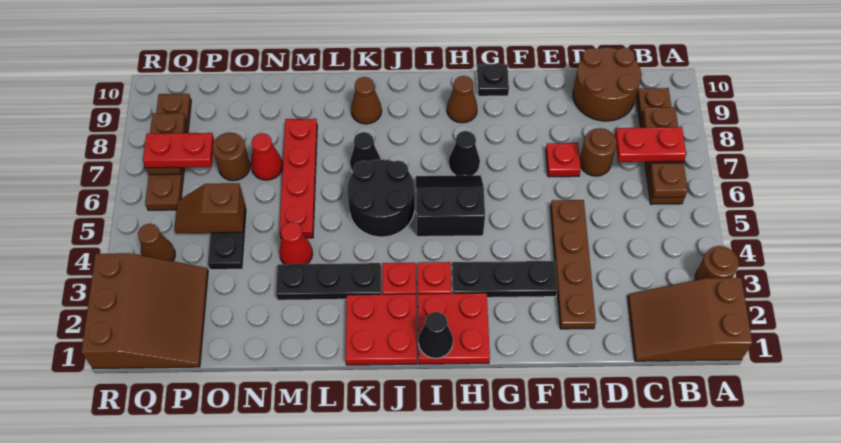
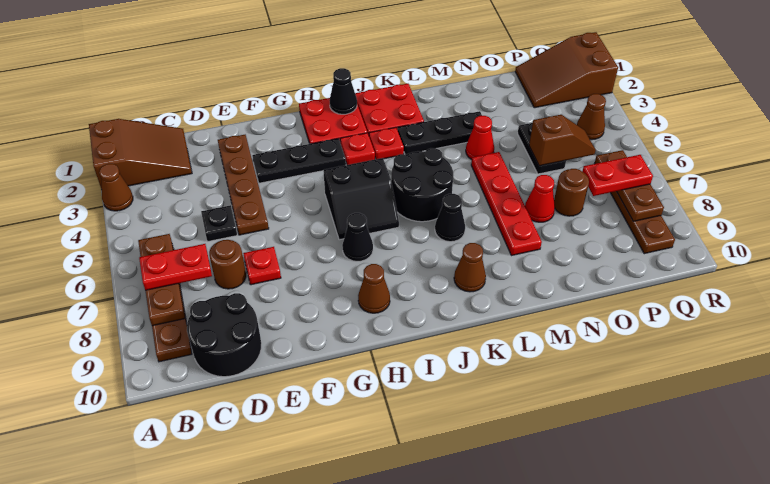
brown round brick A3 level 1 -> brown cone A3 level 1
brown round brick C9:D10 level 1 -> black round brick C9:D10 level 1
black plate G10 level 1 -> black plate D5 level 1
brown slope P1:R3 level 1 top R -> brown slope P1:R2 level 1 top R

